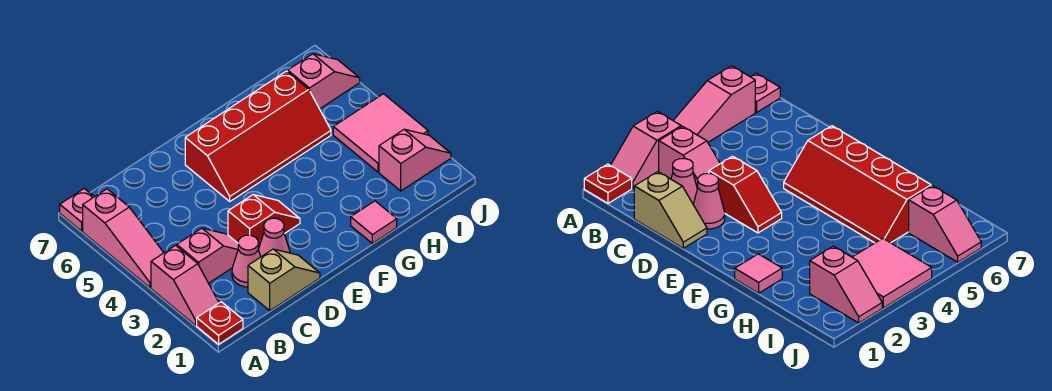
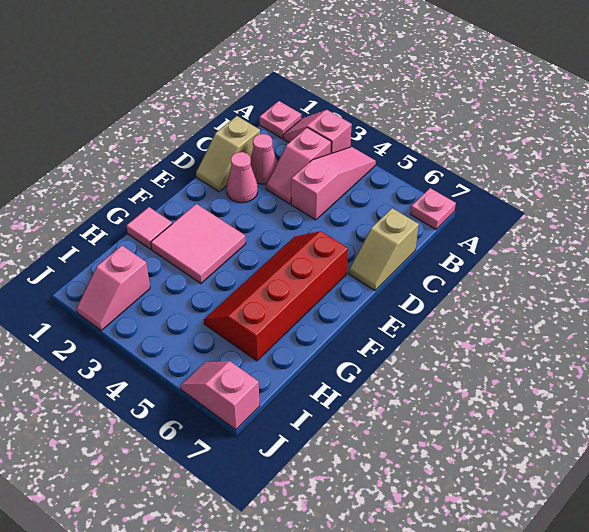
red plate A1 level 1 -> pink plate A1 level 1
pink slope A4:A6 level 1 top 6 -> pink slope A4:C4 level 1 top C
none -> tan slope C7:D7 level 1 top C
red slope D3:E3 level 1 top D -> none
pink tile I3:J4 level 1 -> pink tile F2:G3 level 1
pink slope I6:J6 level 1 top I -> pink slope J6:J7 level 1 top 7

